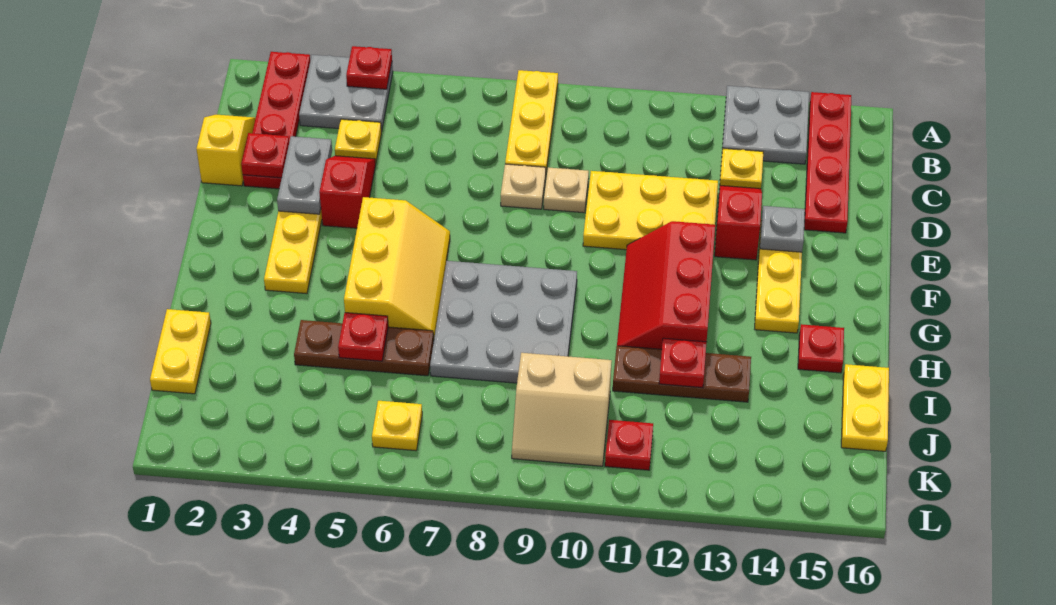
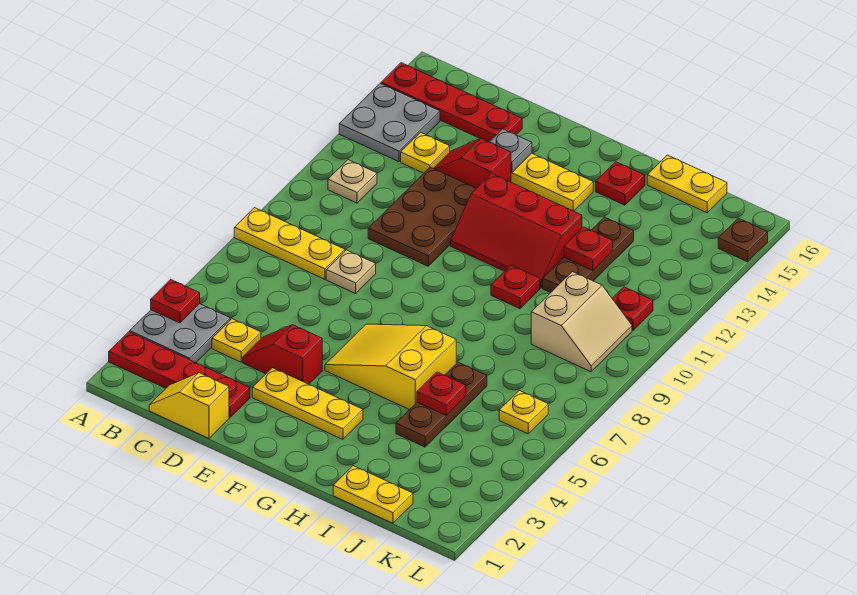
red plate D2 level 2 -> red plate H10 level 1
grey plate D3:E3 level 2 -> none
tan plate D9 level 1 -> tan plate B11 level 1
yellow plate D10:E12 level 1 -> brown plate D10:E12 level 1
yellow slope F5:H6 level 1 top 5 -> yellow slope F5:H6 level 1 top H
grey plate G7:I9 level 1 -> none
none -> brown plate L15 level 1

